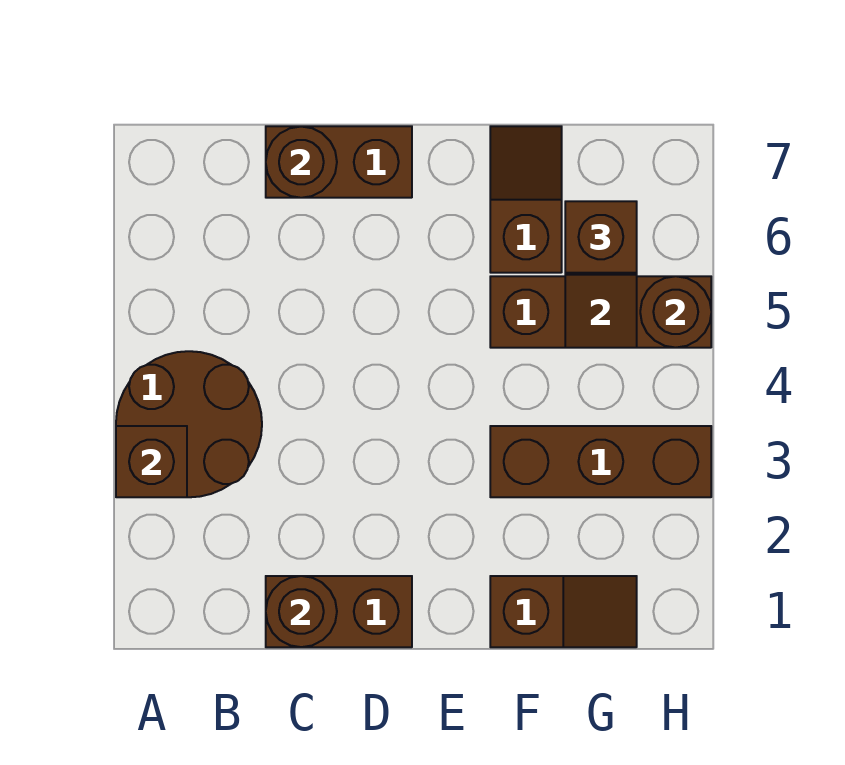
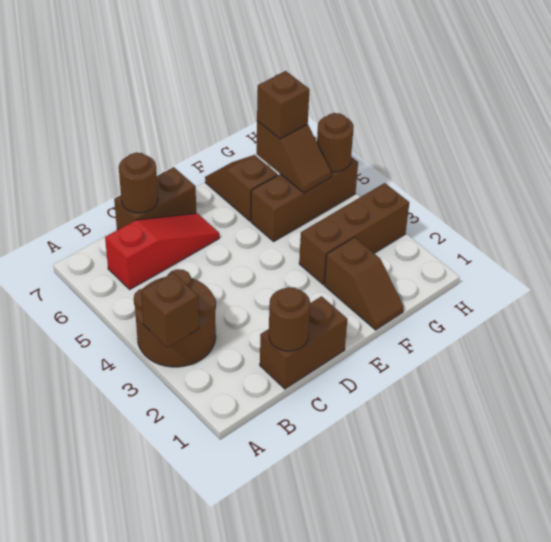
none -> red slope B6:D6 level 1 top B
brown slope F1:G1 level 1 top F -> brown slope F1:F2 level 1 top 2

